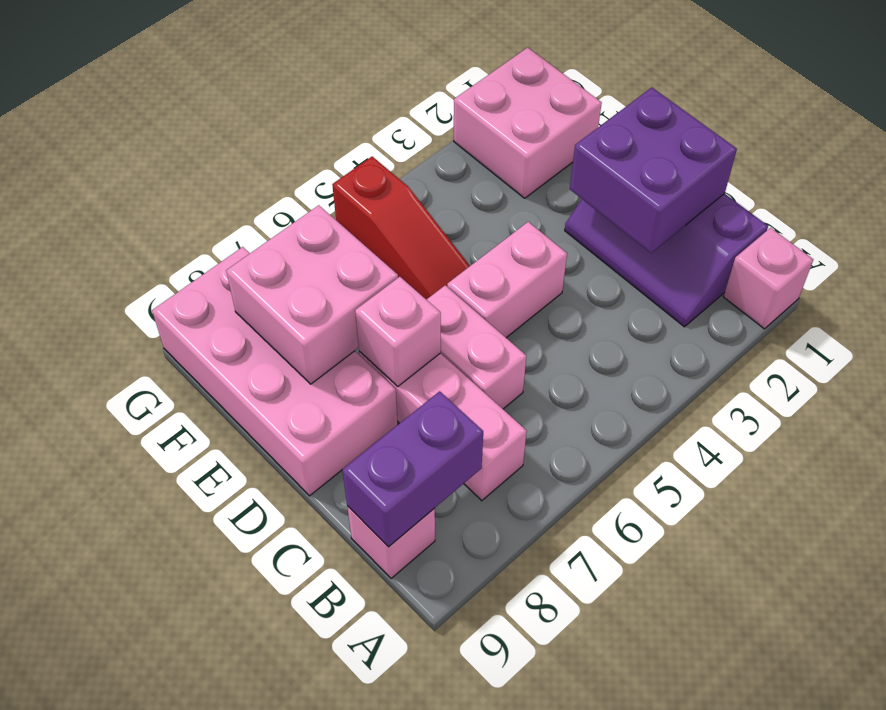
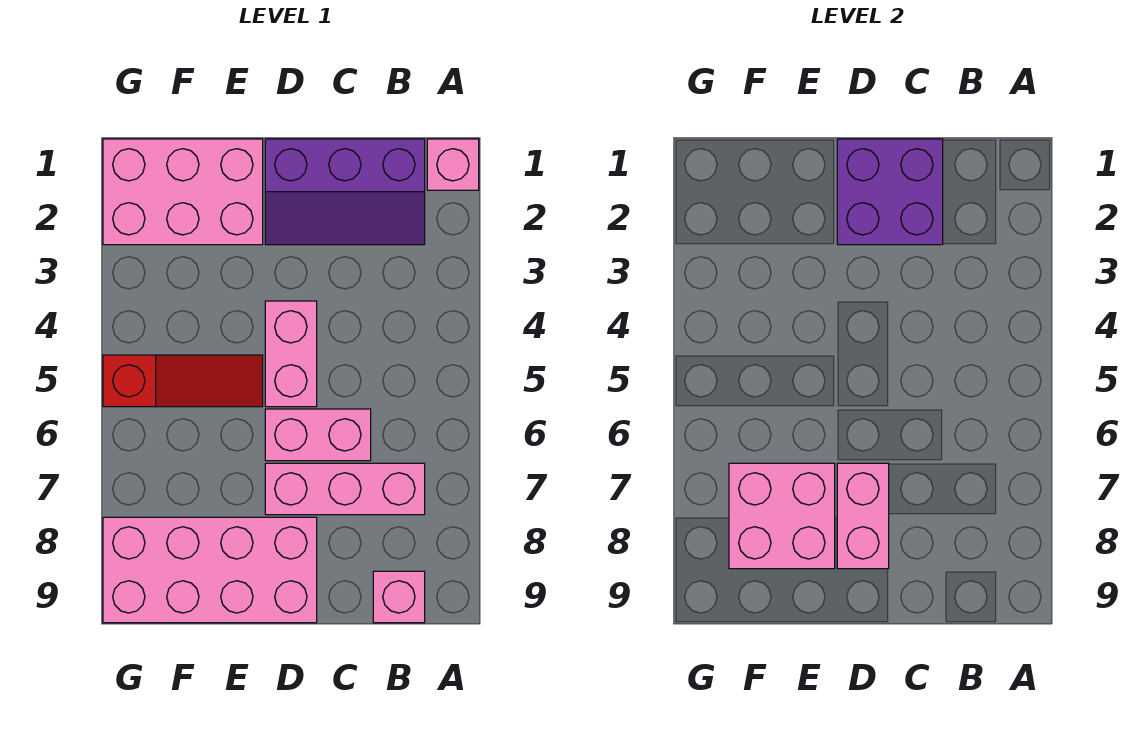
purple brick B8:B9 level 2 -> none
pink brick D7 level 2 -> pink brick D7:D8 level 2
pink brick F1:G2 level 1 -> pink brick E1:G2 level 1

